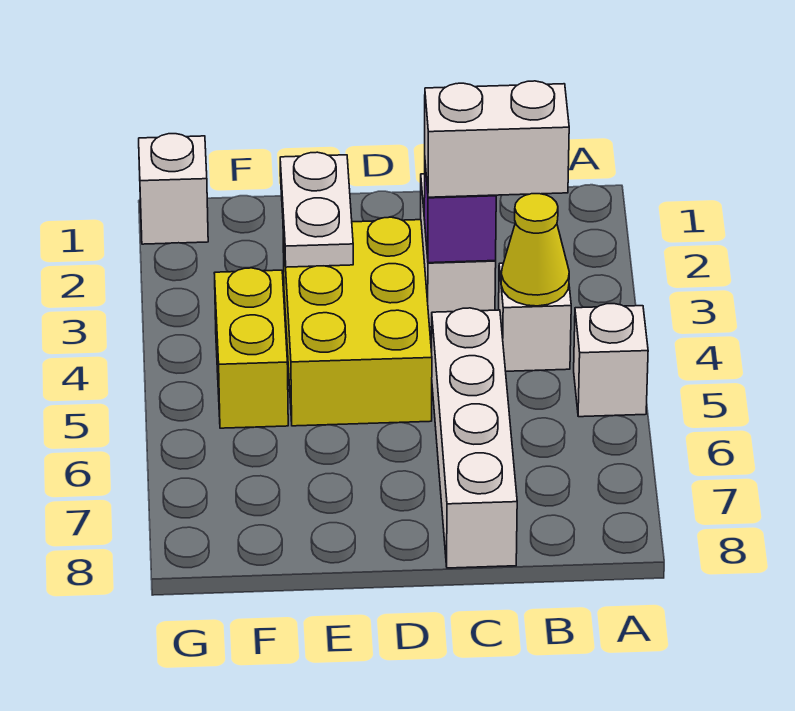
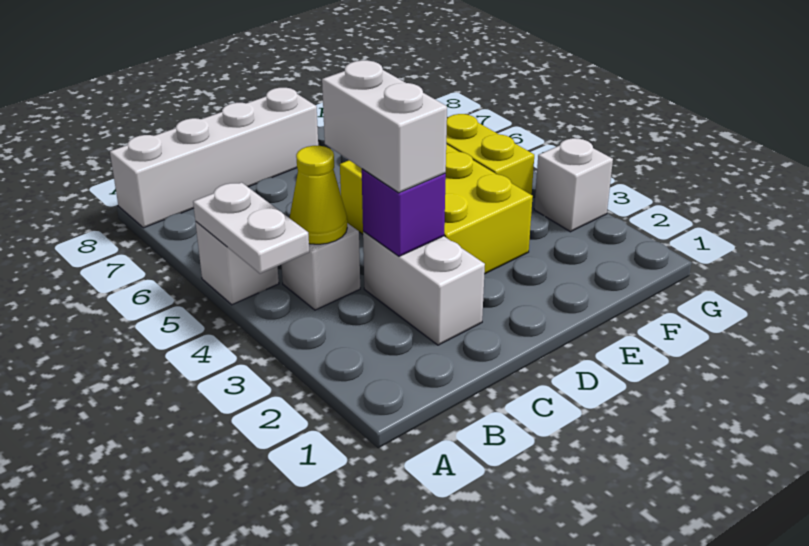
white brick B3:C3 level 3 -> white brick C3:C4 level 3
white brick C5:C8 level 1 -> white brick A8:D8 level 1
white plate E2:E3 level 2 -> white plate A4:A5 level 2
white brick G1 level 1 -> white brick G3 level 1

